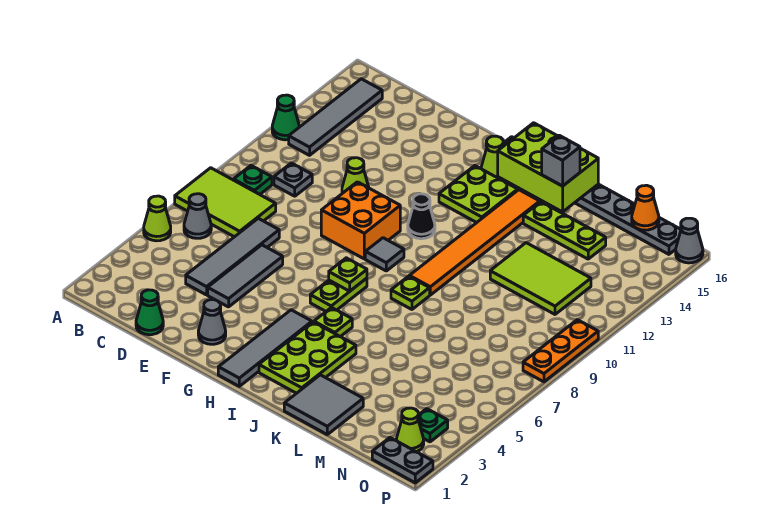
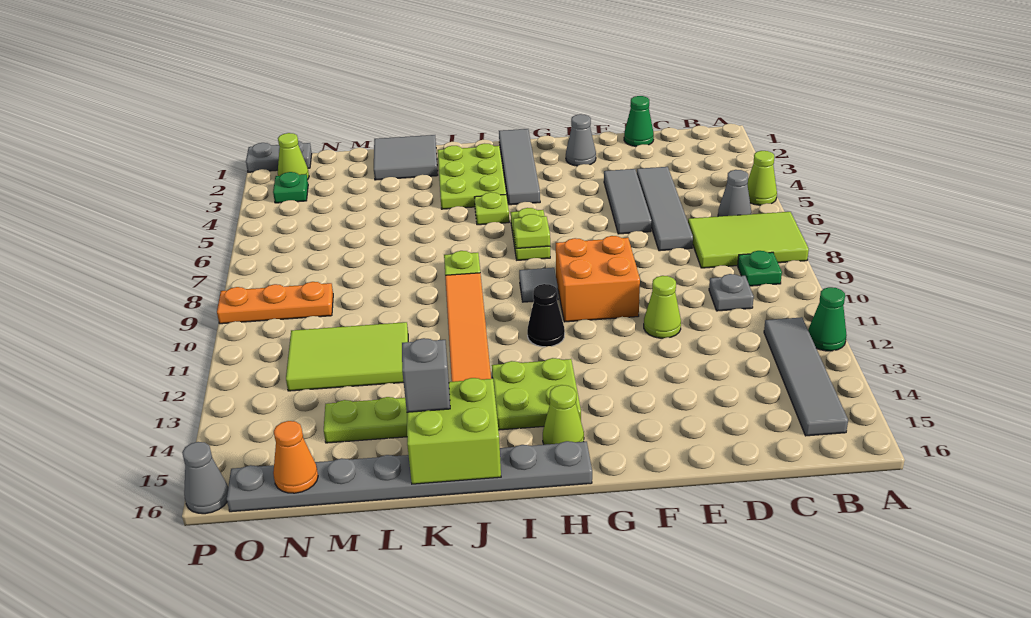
lime brick I15:K16 level 2 -> lime brick J15:K16 level 2
orange plate P8:P10 level 1 -> orange plate N9:P9 level 1

